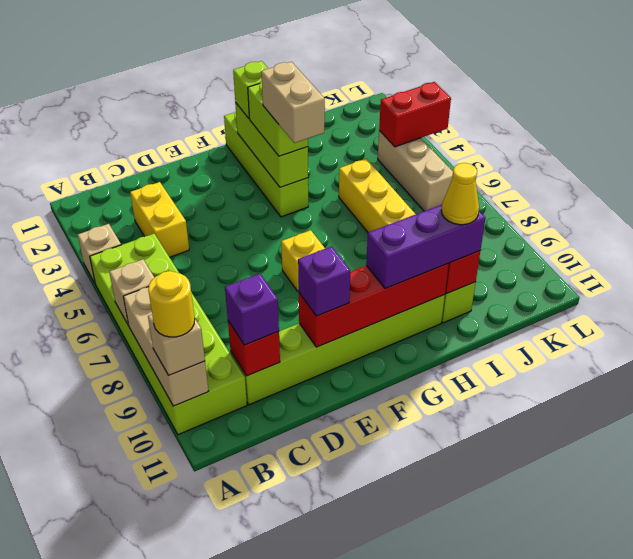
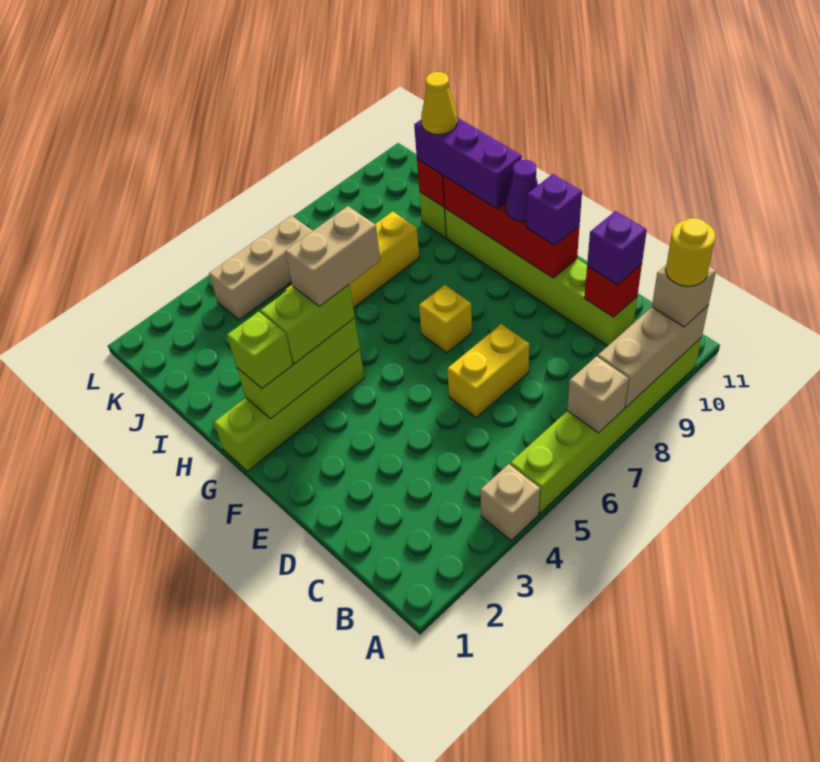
lime brick A5:B10 level 1 -> lime brick A5:A10 level 1
yellow brick C3:C4 level 1 -> yellow brick D6:D7 level 1
none -> purple cone F10 level 3
red brick K4:L4 level 2 -> none

